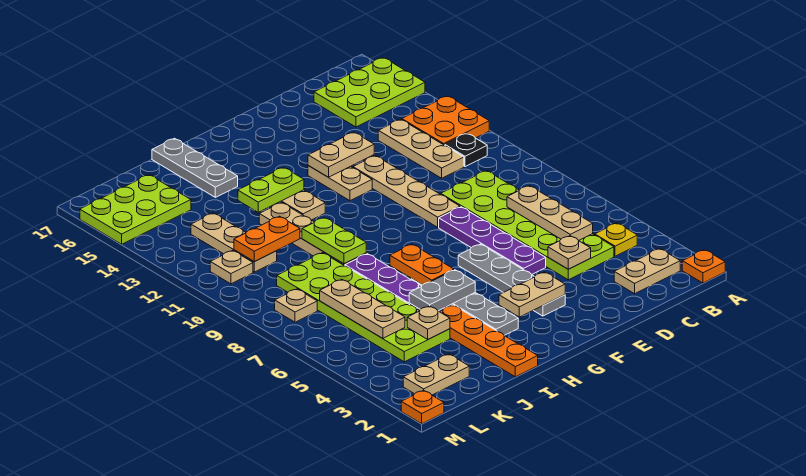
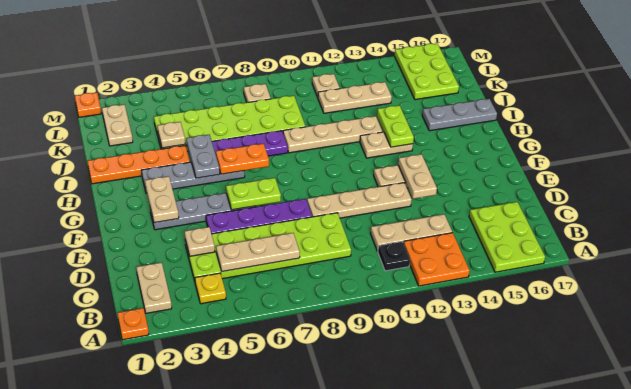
lime plate I9:I10 level 2 -> lime plate F6:F7 level 2
orange plate J11:K11 level 2 -> none
tan plate K5:K7 level 2 -> none

